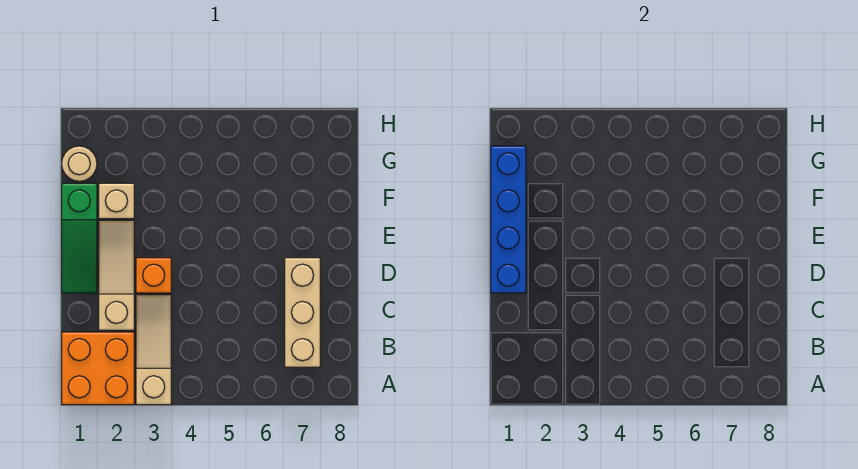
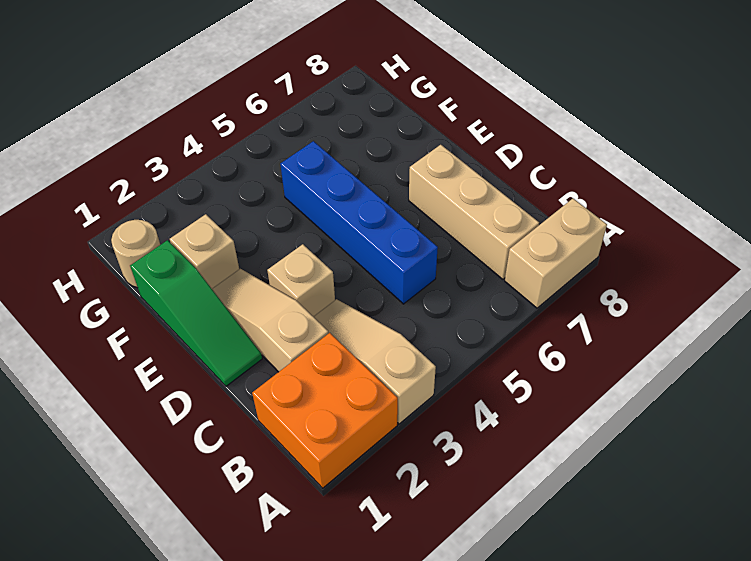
none -> tan brick A7:A8 level 1
blue brick D1:G1 level 2 -> blue brick C5:F5 level 1
orange brick D3 level 1 -> tan brick D3 level 1

